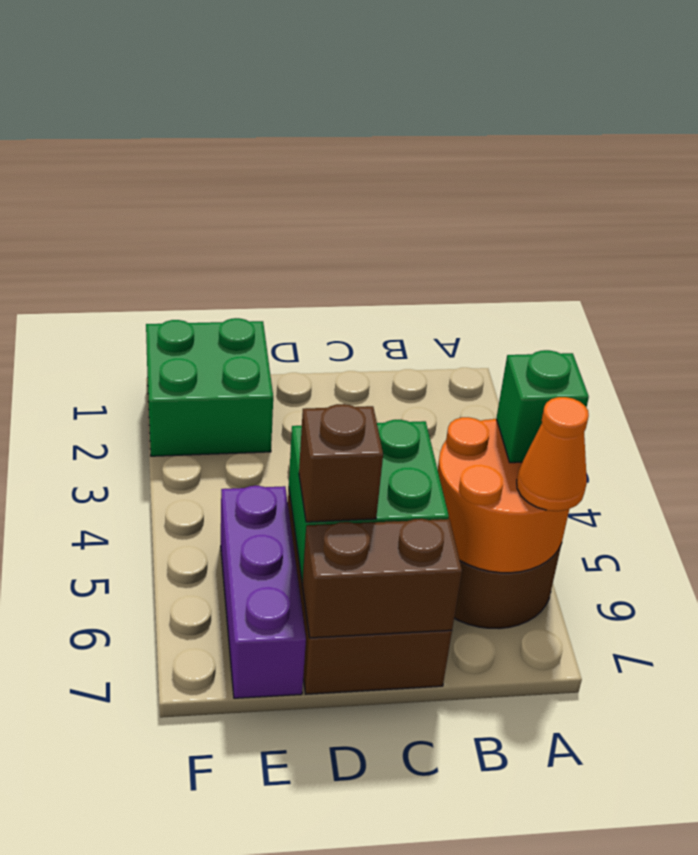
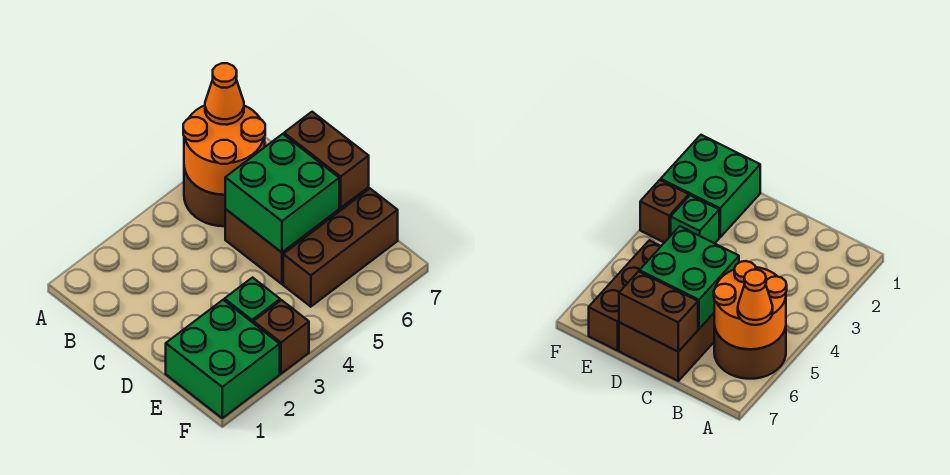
green brick A5 level 3 -> green brick E3 level 1
brown brick D6 level 3 -> brown brick F3 level 1
purple brick E5:E7 level 1 -> brown brick E5:E7 level 1

